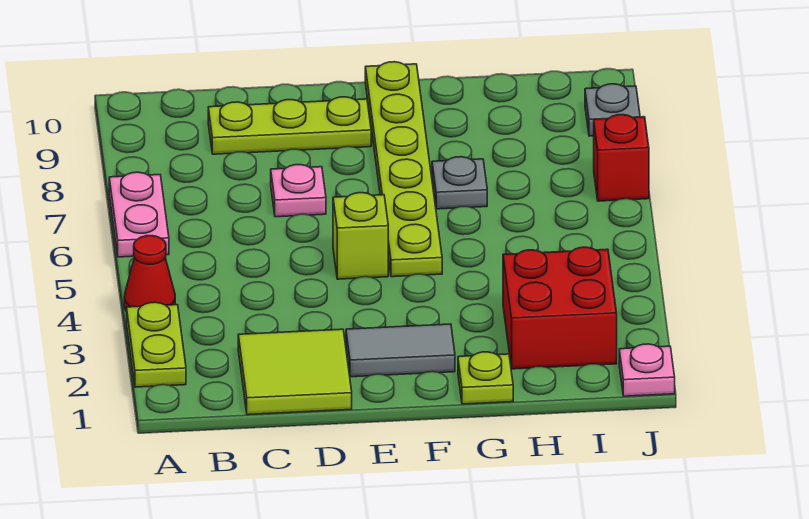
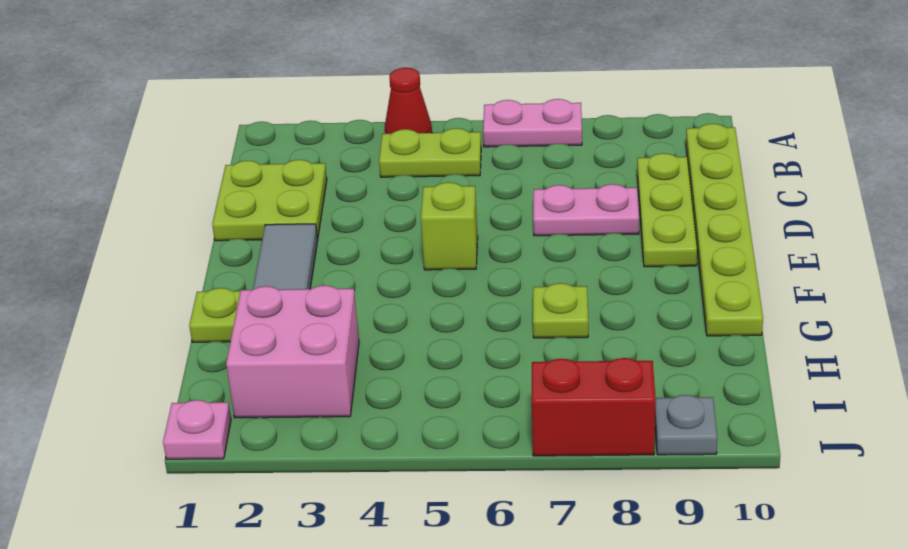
lime plate A2:A3 level 1 -> lime plate B4:B5 level 1
lime tile C1:D2 level 1 -> lime plate C1:D2 level 1
pink plate D7 level 1 -> pink plate D7:D8 level 1
lime plate F5:F10 level 1 -> lime plate B10:G10 level 1
grey plate G7 level 1 -> lime plate G7 level 1
red brick H2:I3 level 1 -> pink brick H2:I3 level 1
red brick J7 level 1 -> red brick J7:J8 level 1

